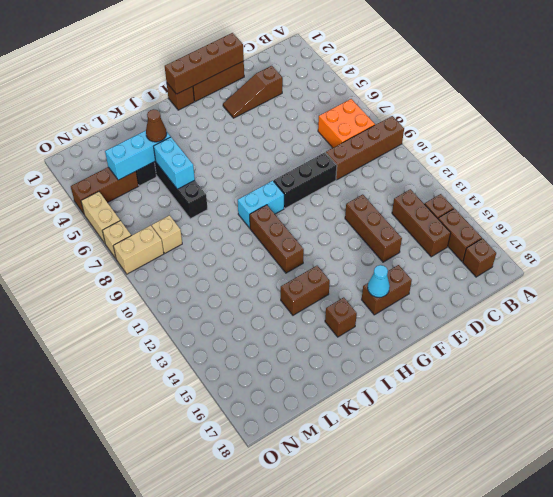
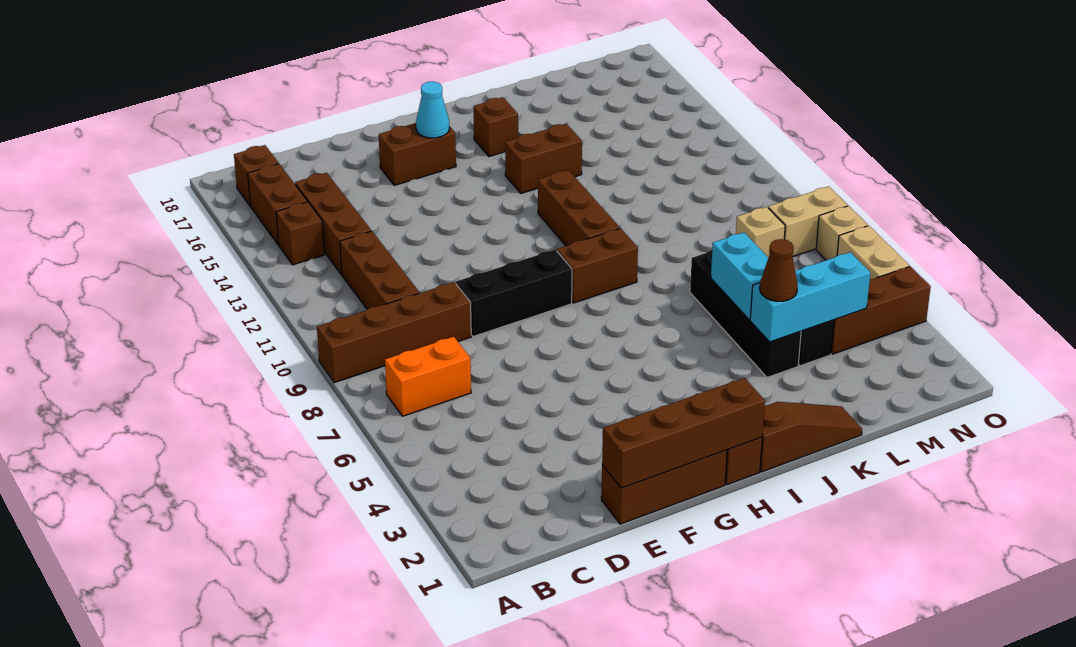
orange brick B7:C8 level 1 -> orange brick B7:C7 level 1
brown slope D3:F3 level 1 top D -> brown slope I1:K1 level 1 top I
brown brick E12:E14 level 1 -> brown brick C10:C12 level 1
cyan brick H9:I9 level 1 -> brown brick H9:I9 level 1

